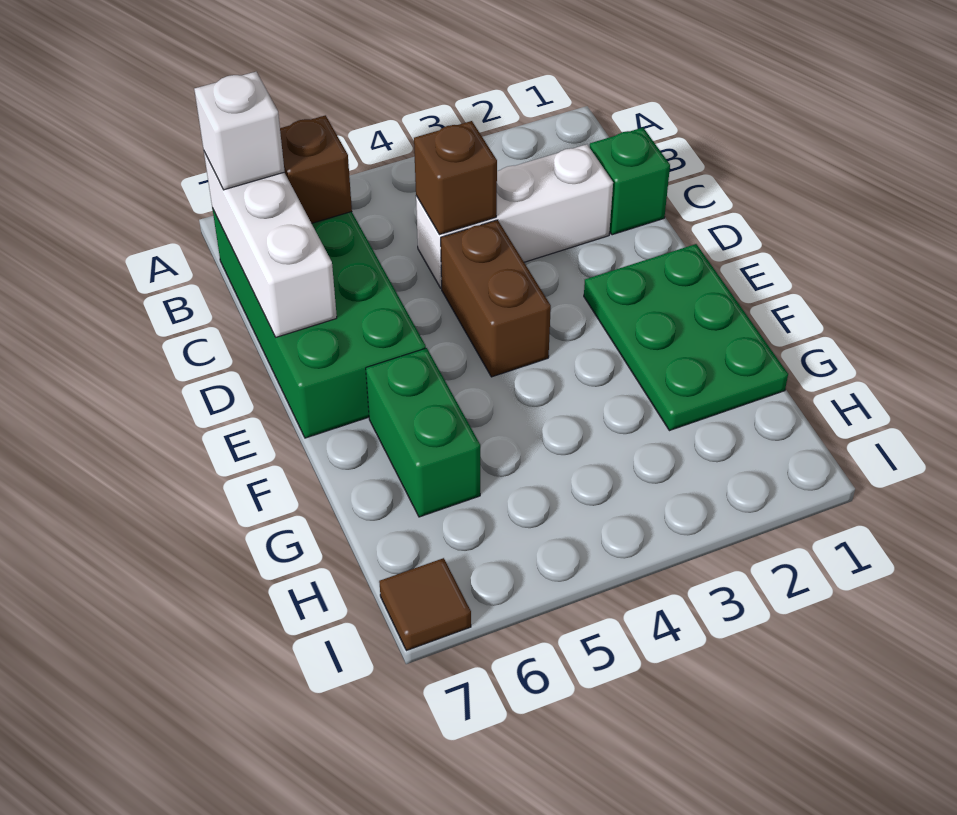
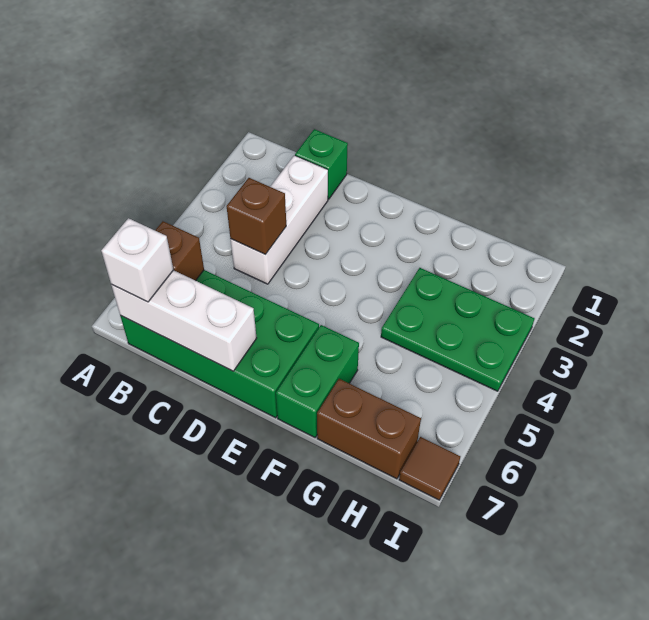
brown brick D4:E4 level 1 -> brown brick G7:H7 level 1
green plate E1:G2 level 1 -> green plate G3:I4 level 1
green brick F6:G6 level 1 -> green brick F6:F7 level 1

